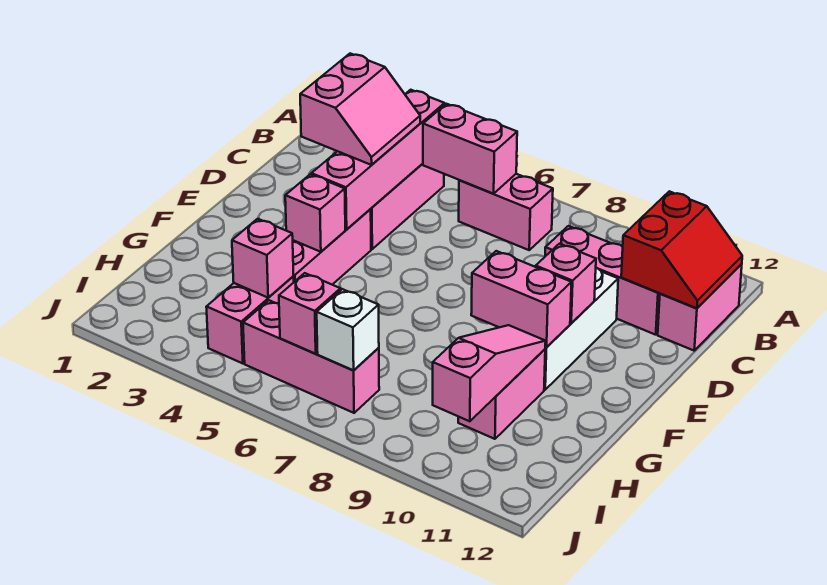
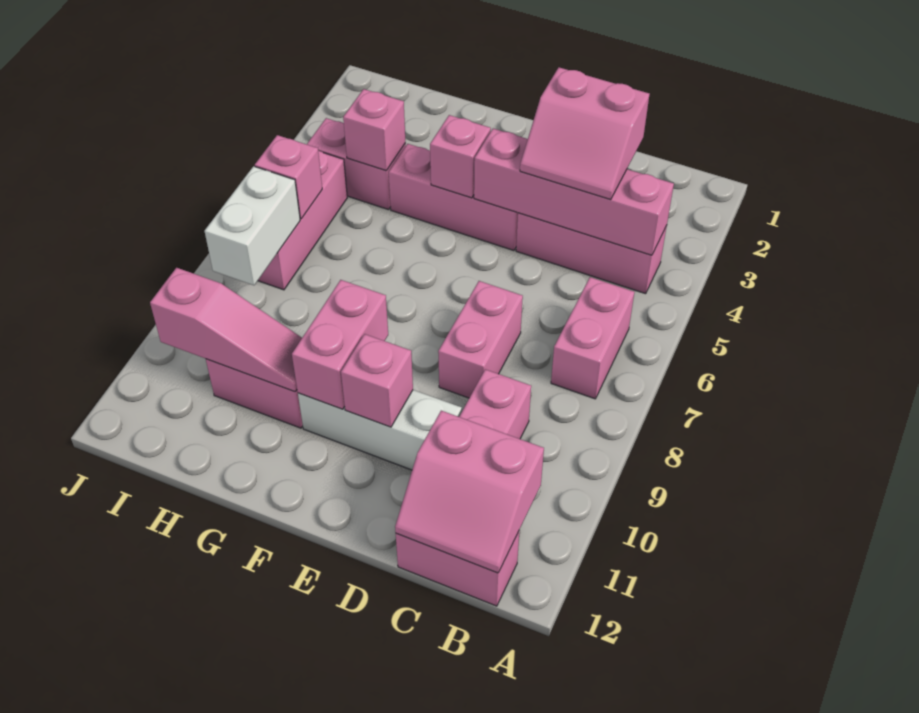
pink brick B5:B6 level 2 -> pink brick D7:D8 level 1
red slope B11:C12 level 2 top 11 -> pink slope B11:C12 level 2 top 11
white brick I7 level 2 -> white brick I7:I8 level 2

